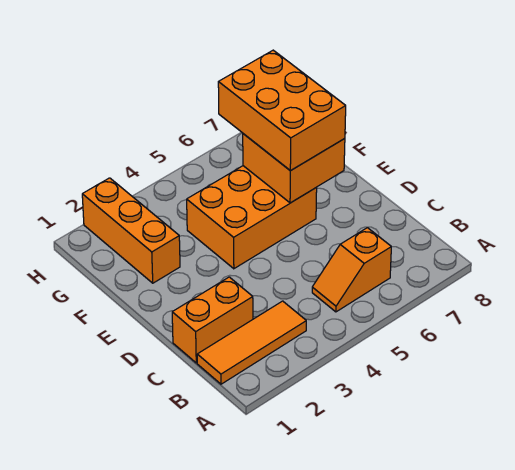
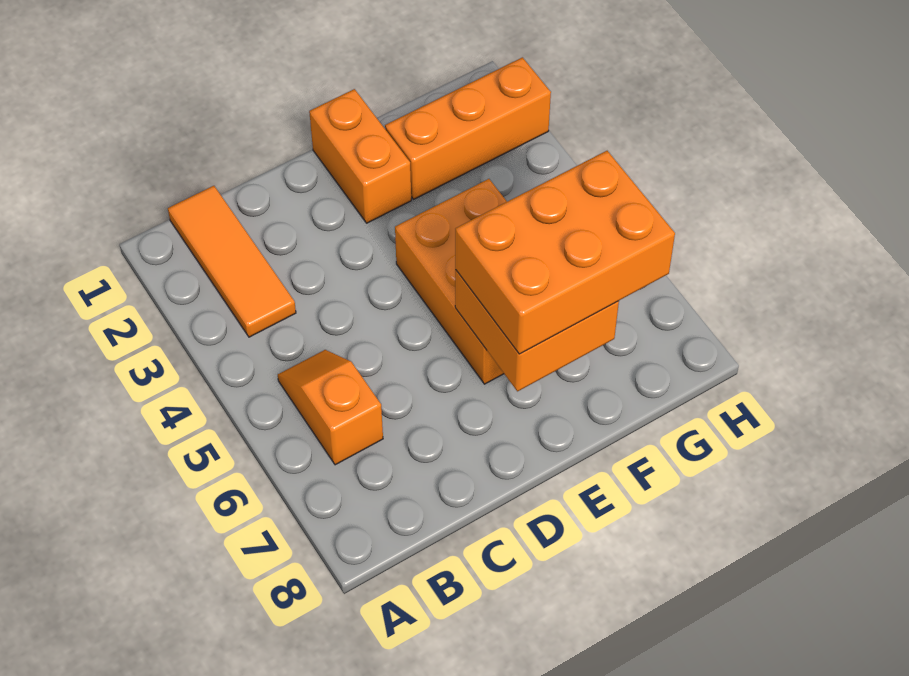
orange brick C1:C2 level 1 -> orange brick E1:E2 level 1

